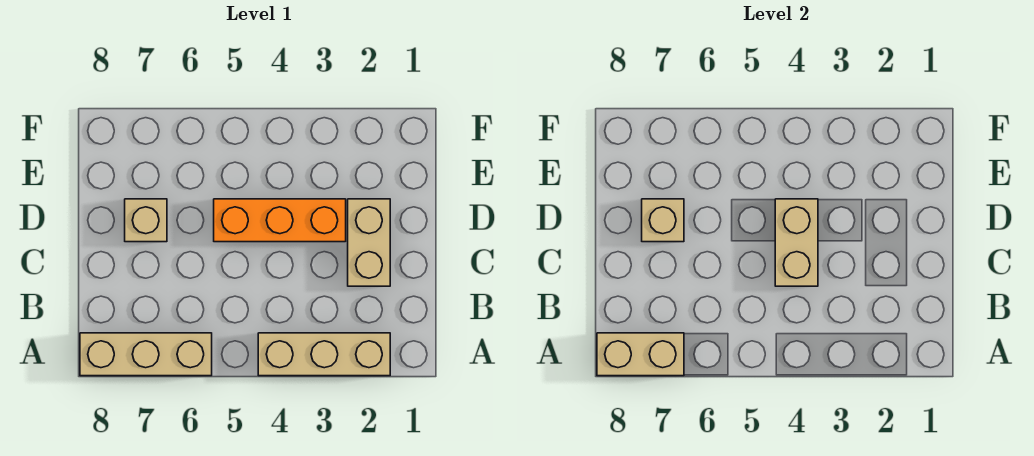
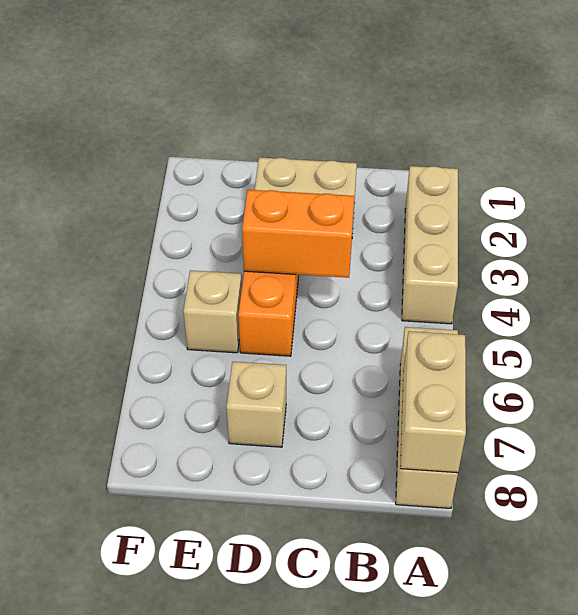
tan brick C4:D4 level 2 -> orange brick C4:D4 level 2
tan brick D7 level 2 -> tan brick E5 level 1

